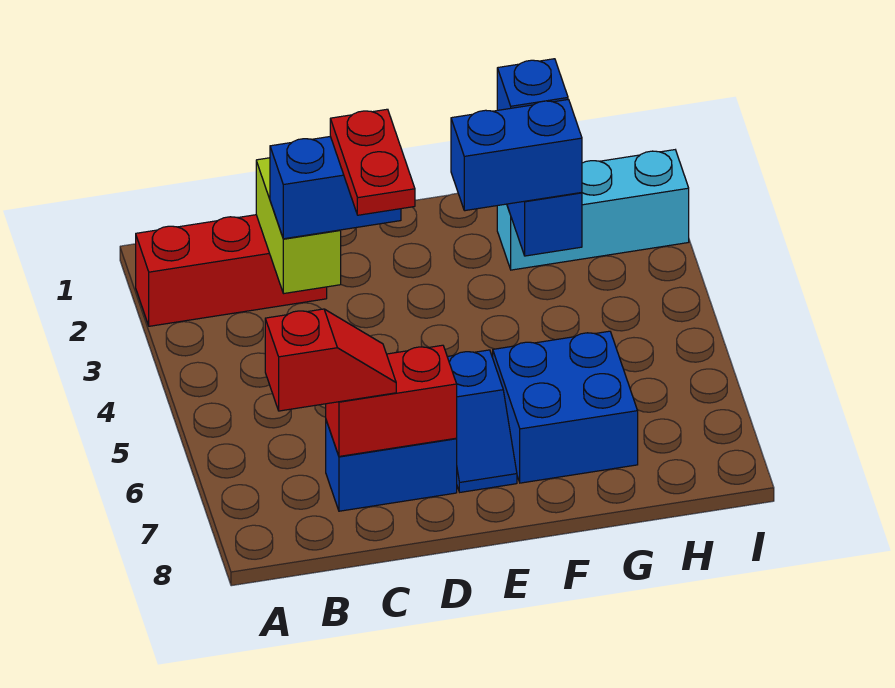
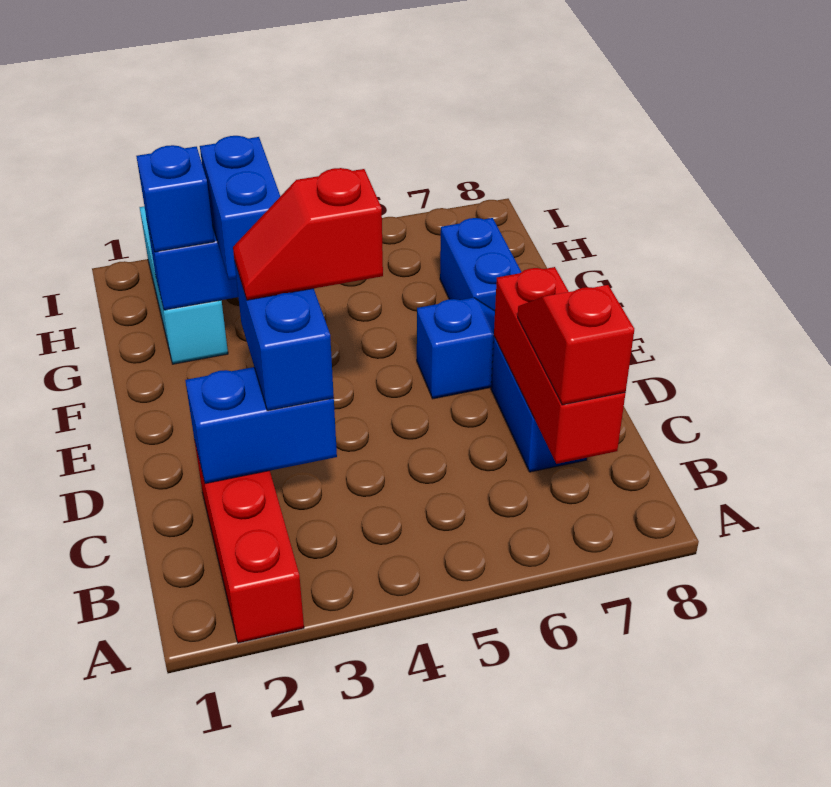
lime brick C2:C3 level 2 -> blue brick C2:C3 level 2
red brick C7:D7 level 2 -> red brick B7:D7 level 2
red plate D3:D4 level 4 -> red slope D3:D4 level 4 top 4
blue brick F6:G7 level 1 -> blue brick F7:G7 level 1

